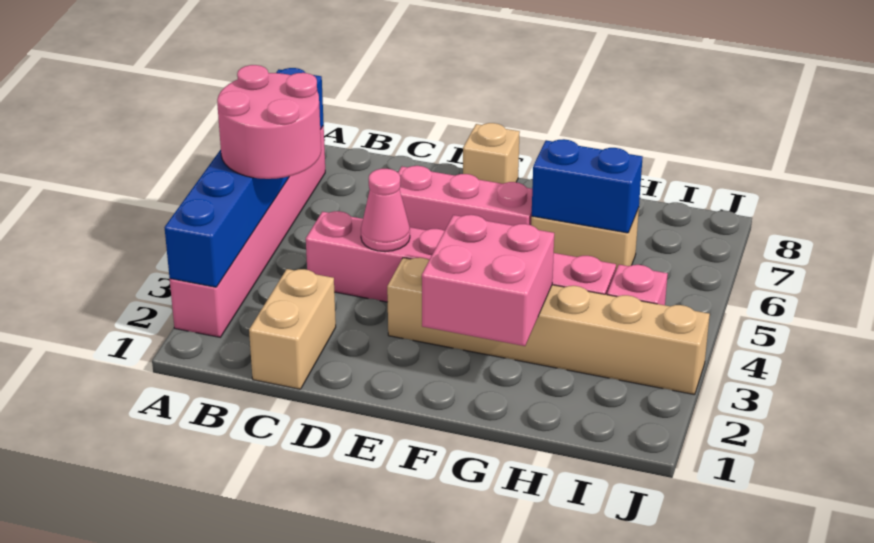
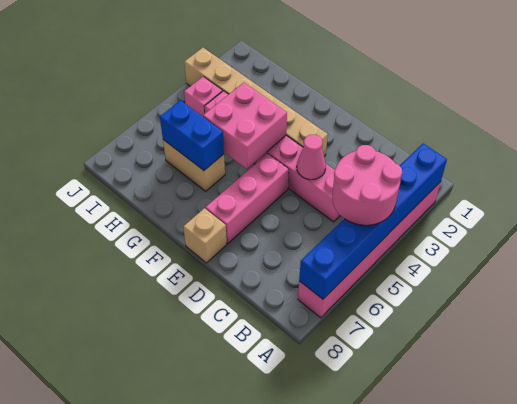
tan brick C1:C2 level 1 -> none
pink brick D6:F6 level 1 -> pink brick E5:E7 level 1
pink brick F2:G3 level 2 -> pink brick F4:G5 level 2

